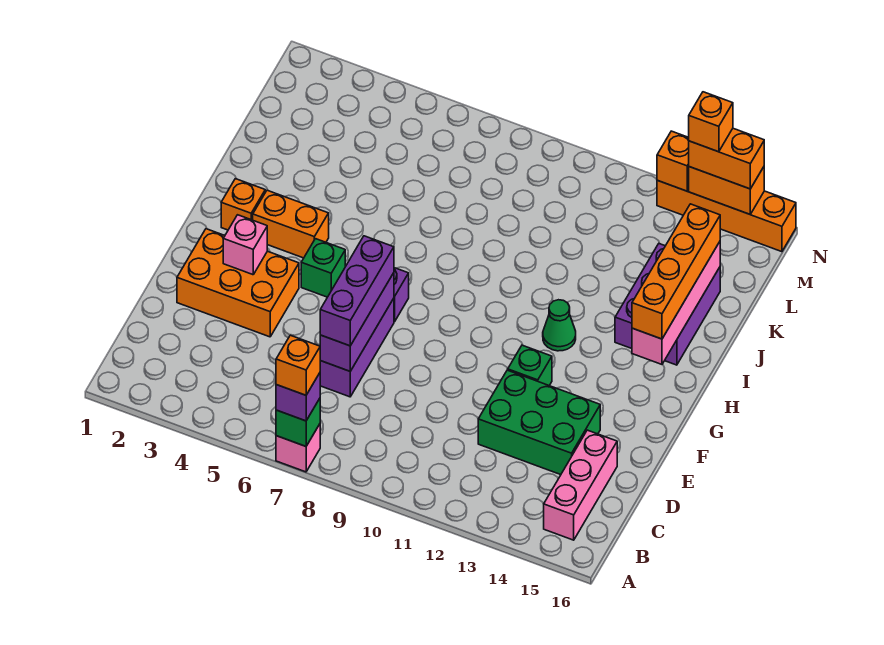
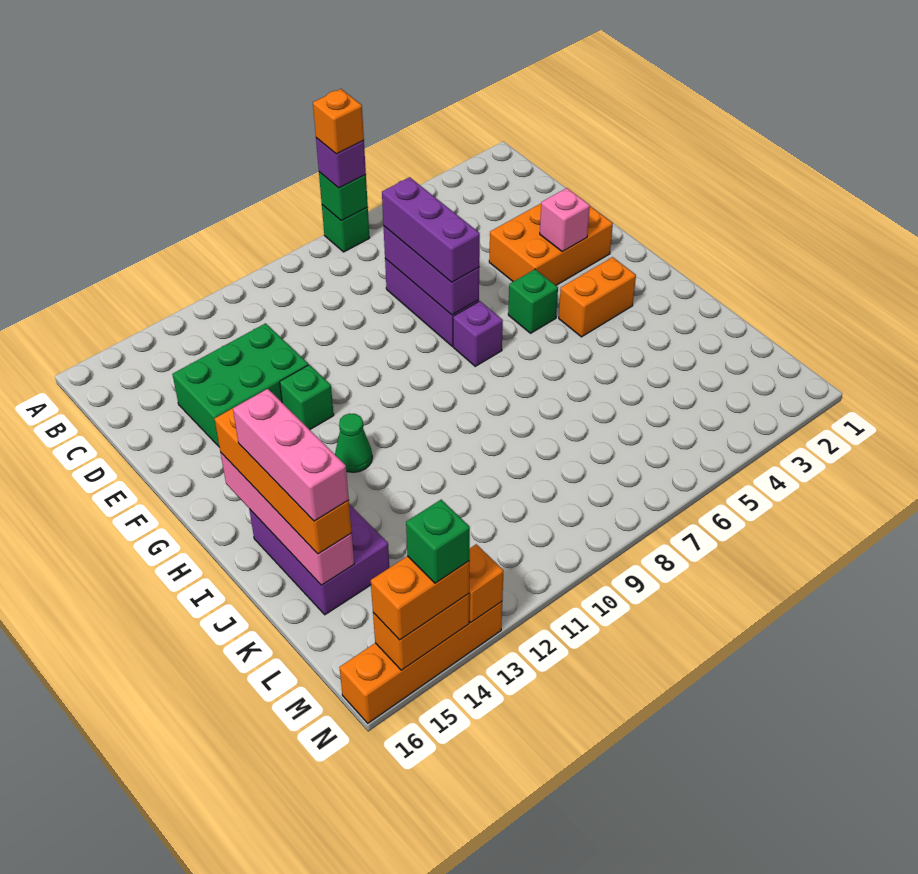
pink brick A7 level 1 -> green brick A7 level 1
pink brick B15:D15 level 1 -> pink brick I15:K15 level 4
orange brick H2 level 1 -> none
orange brick N14 level 4 -> green brick N14 level 4

